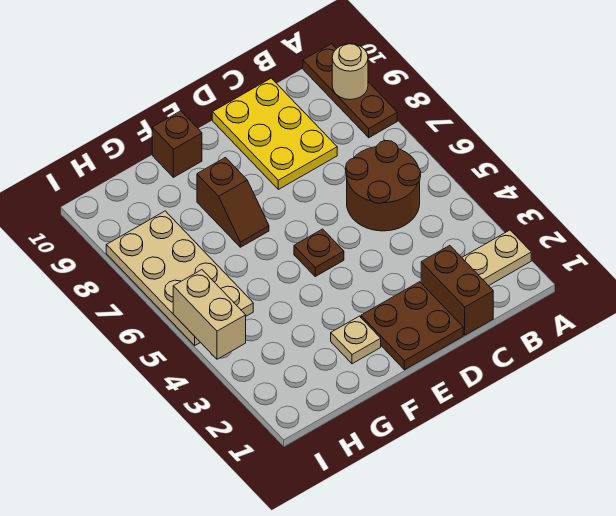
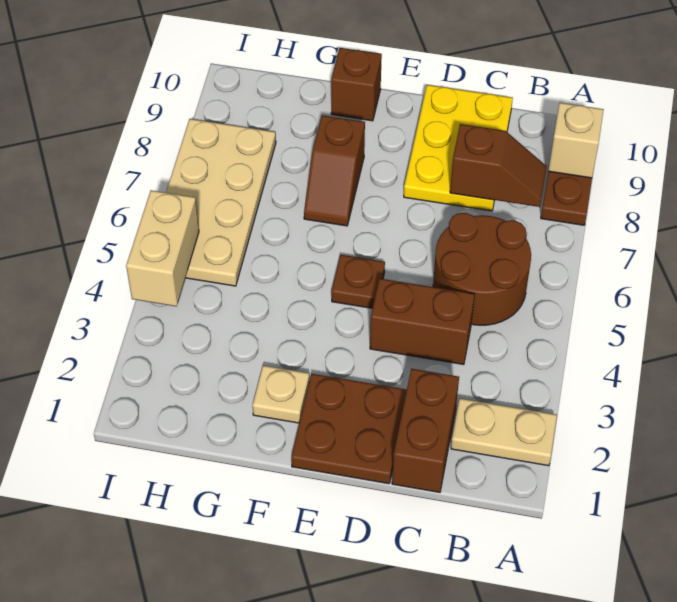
tan round brick A9 level 2 -> tan brick A9 level 2
none -> brown slope B8:C8 level 2 top C
none -> brown brick C4:D4 level 1

